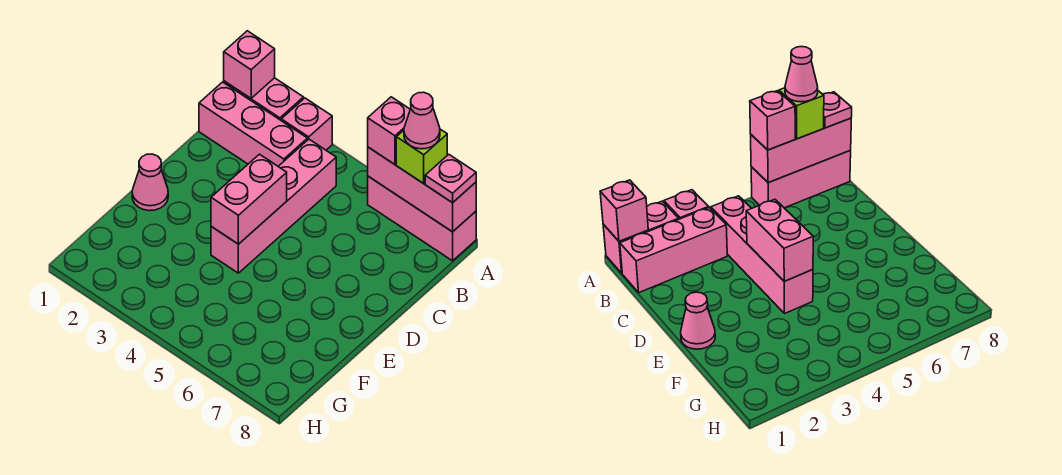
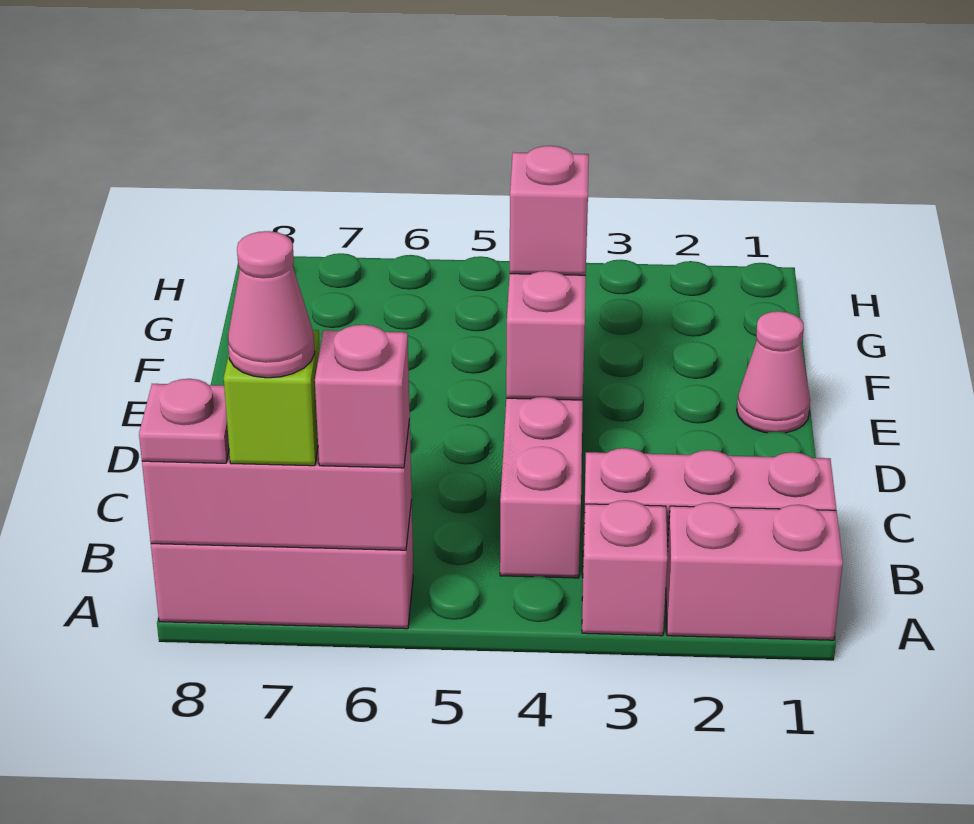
pink brick A1 level 2 -> pink brick E4 level 3

